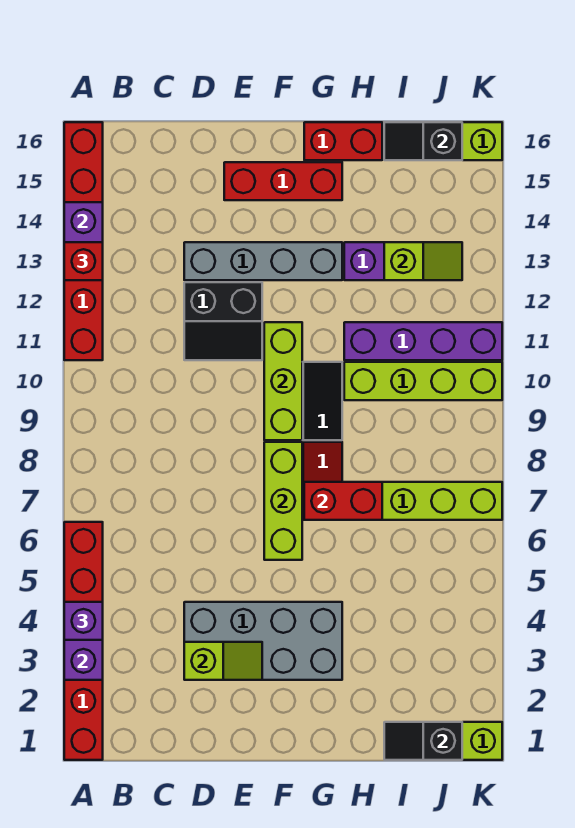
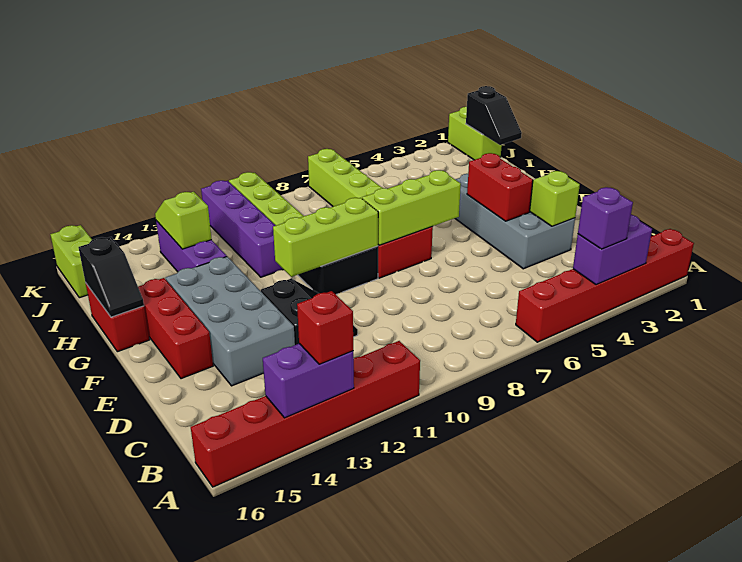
grey brick D13:G13 level 1 -> grey brick D13:G14 level 1
red brick G7:H7 level 2 -> red brick E4:F4 level 2
black slope I16:J16 level 2 top J -> black slope G16:H16 level 2 top H

